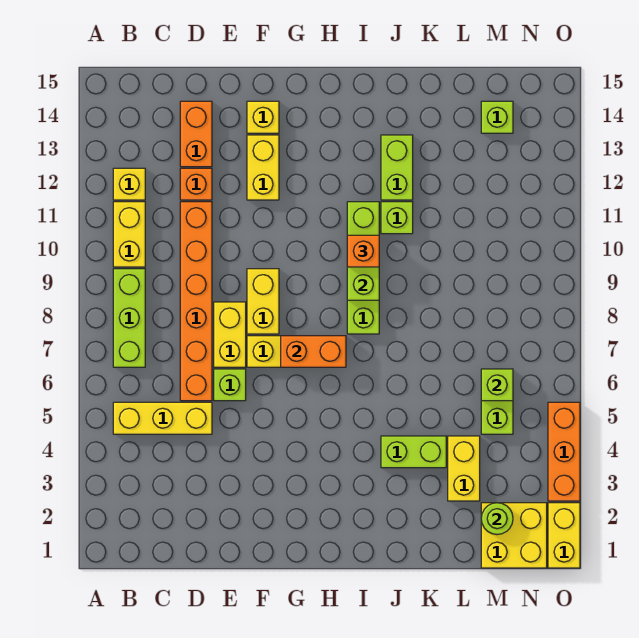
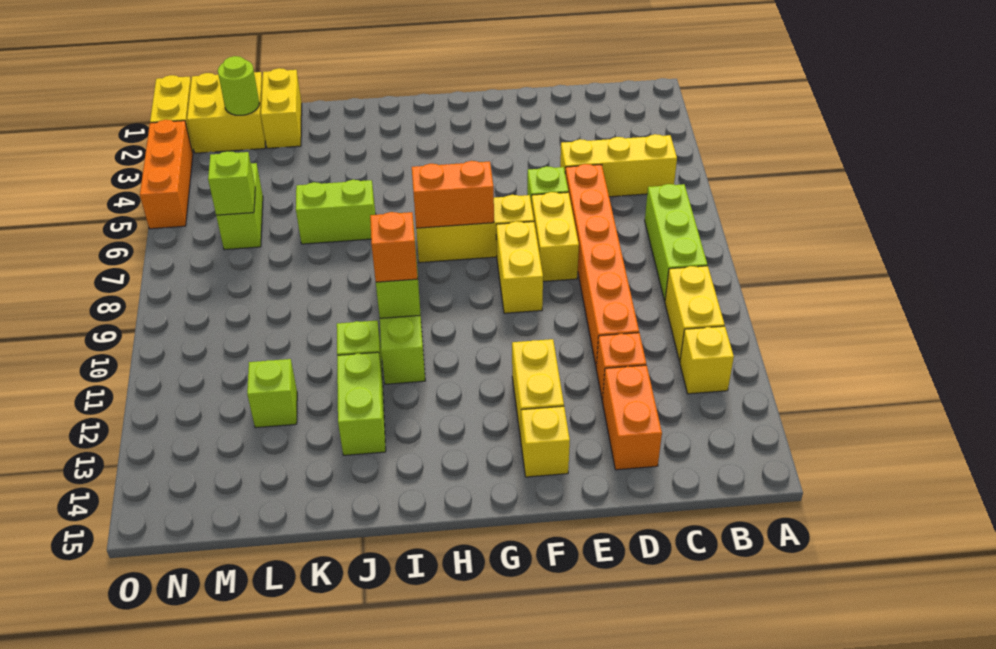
lime brick J4:K4 level 1 -> lime brick J6:K6 level 1
yellow brick L3:L4 level 1 -> yellow brick L1:L2 level 1
lime brick M14 level 1 -> lime brick L12 level 1

